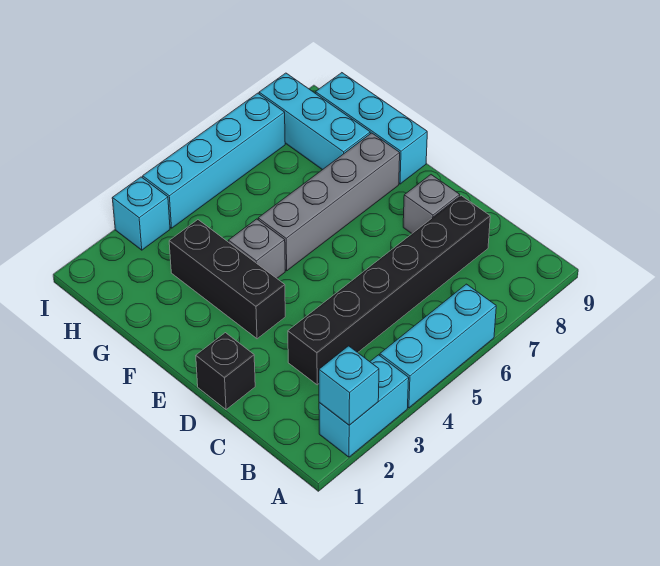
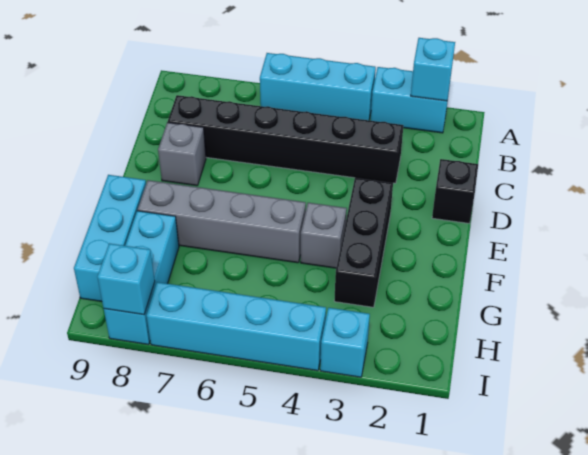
none -> cyan brick I8 level 2

